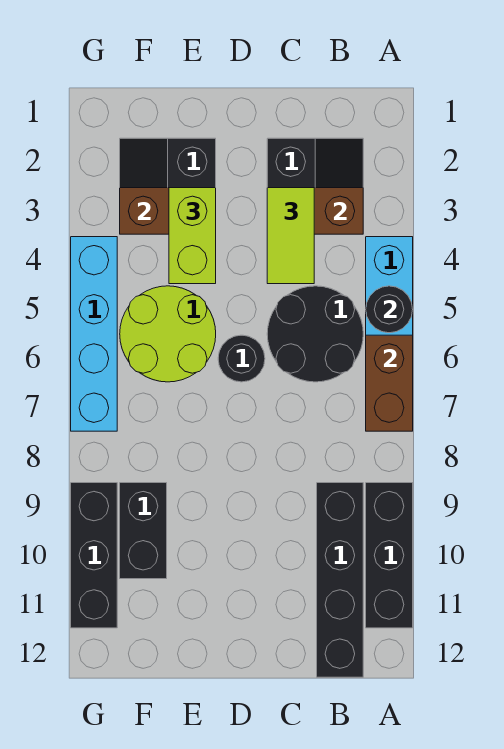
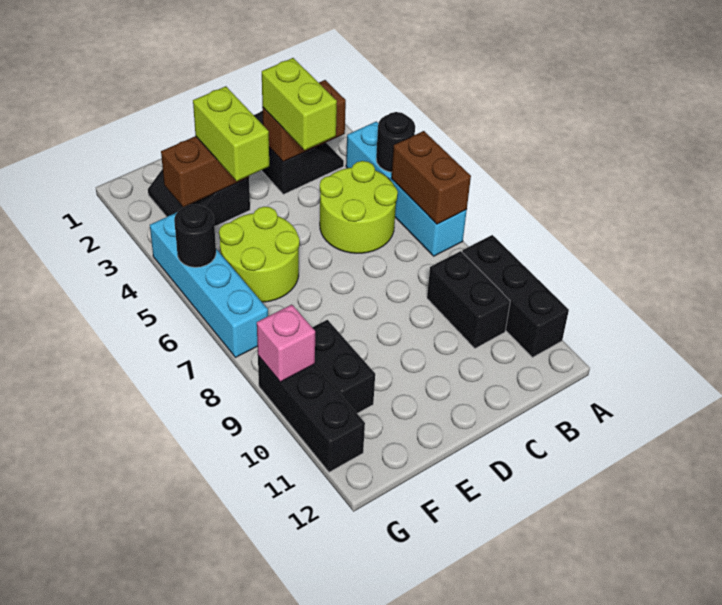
black round brick B5:C6 level 1 -> lime round brick B5:C6 level 1
black brick B9:B12 level 1 -> black brick B9:B10 level 1
lime tile C3:C4 level 3 -> lime brick C3:C4 level 3
black round brick D6 level 1 -> black round brick G5 level 2
none -> pink brick G9 level 2

